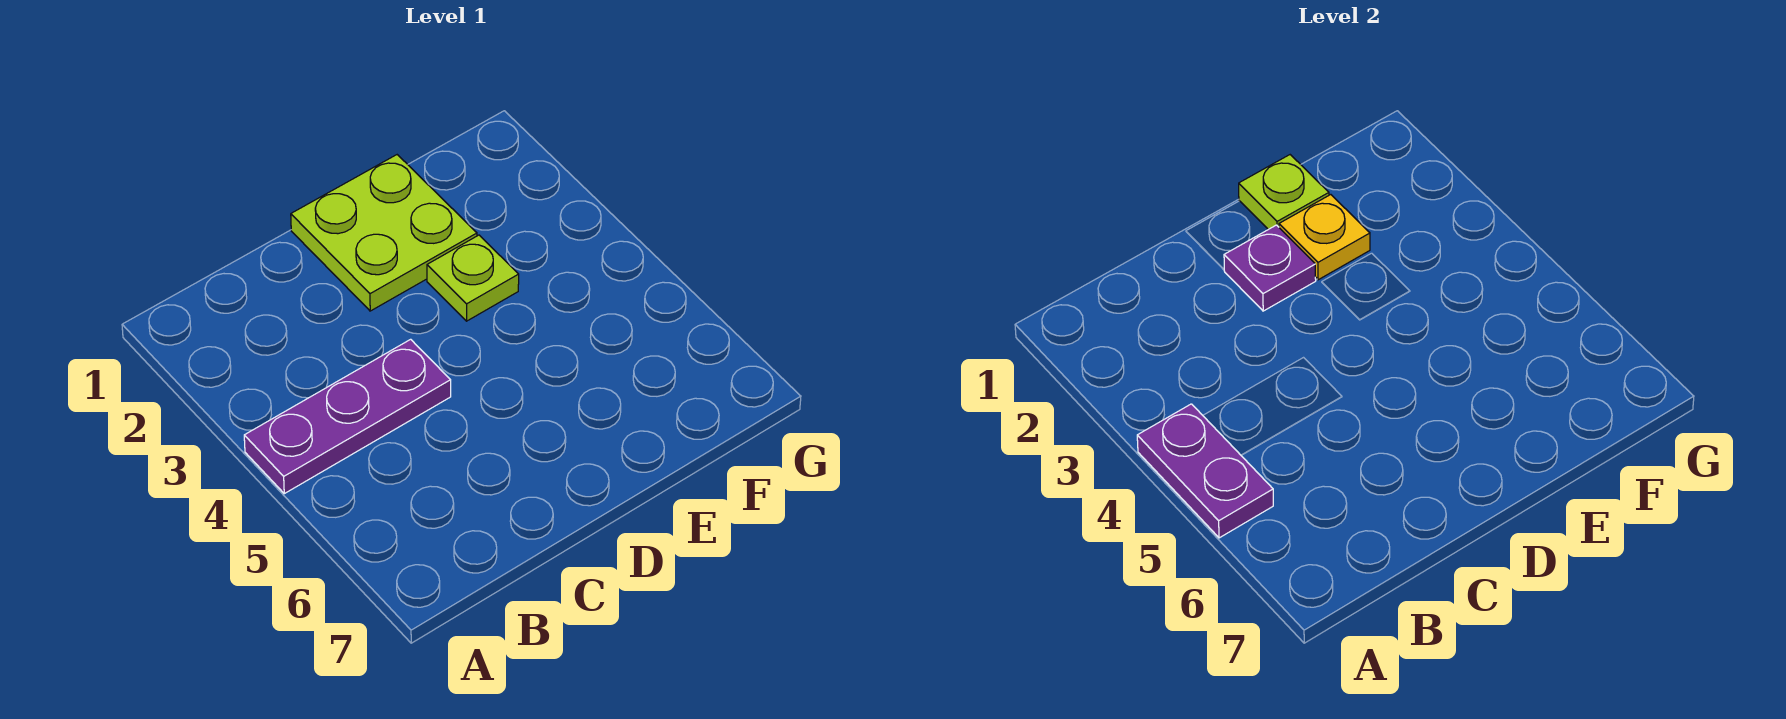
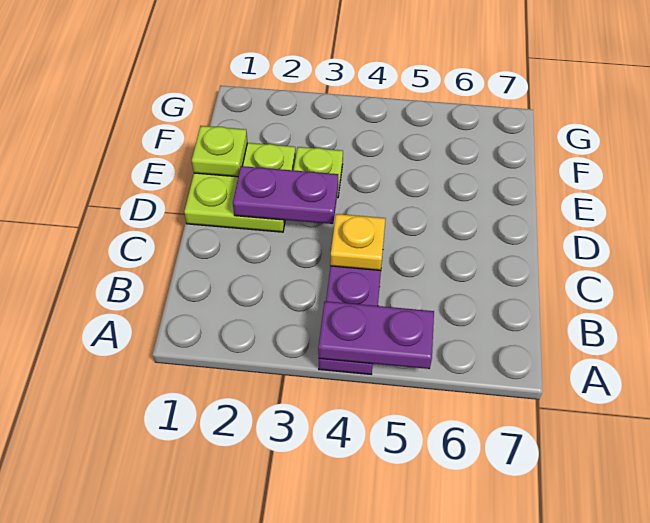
purple plate D2 level 2 -> purple plate D2:D3 level 2
yellow plate E2 level 2 -> yellow plate C4 level 2

